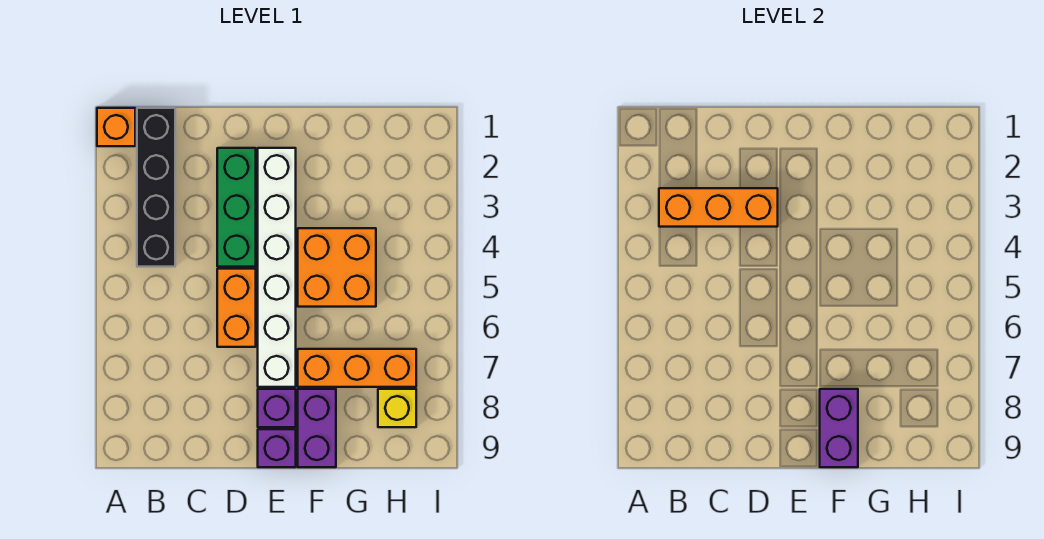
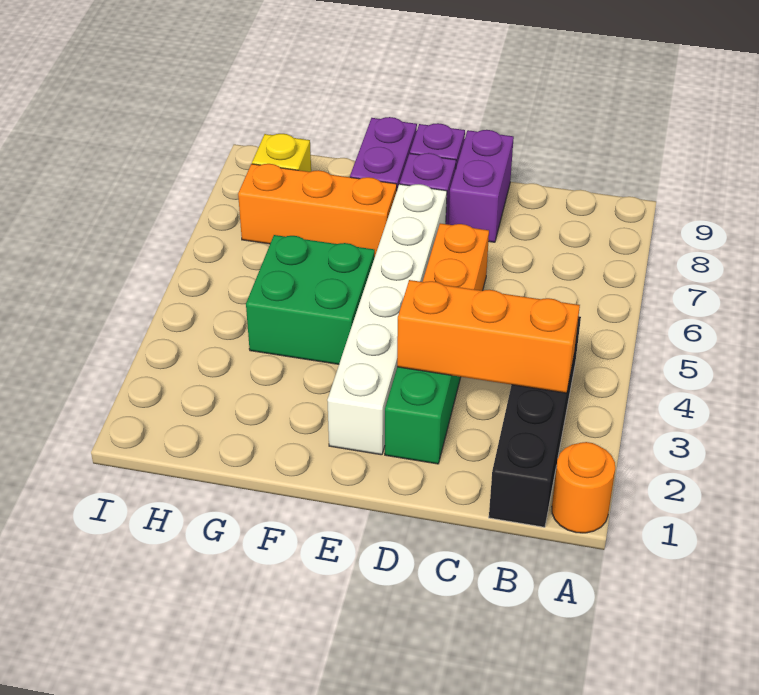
orange brick A1 level 1 -> orange round brick A1 level 1
orange brick F4:G5 level 1 -> green brick F4:G5 level 1
purple brick F8:F9 level 2 -> purple brick D8:D9 level 1

